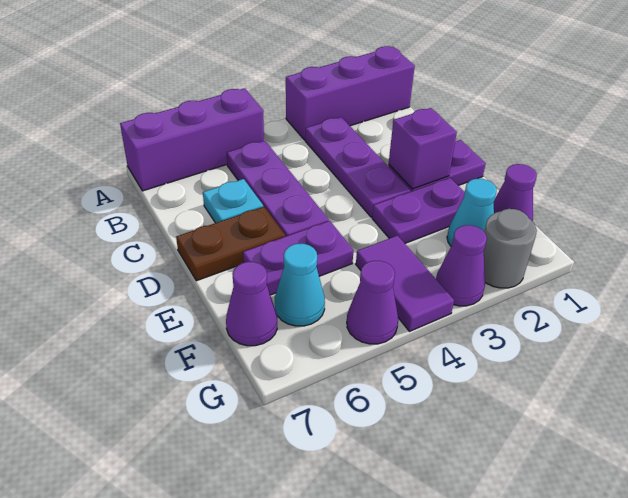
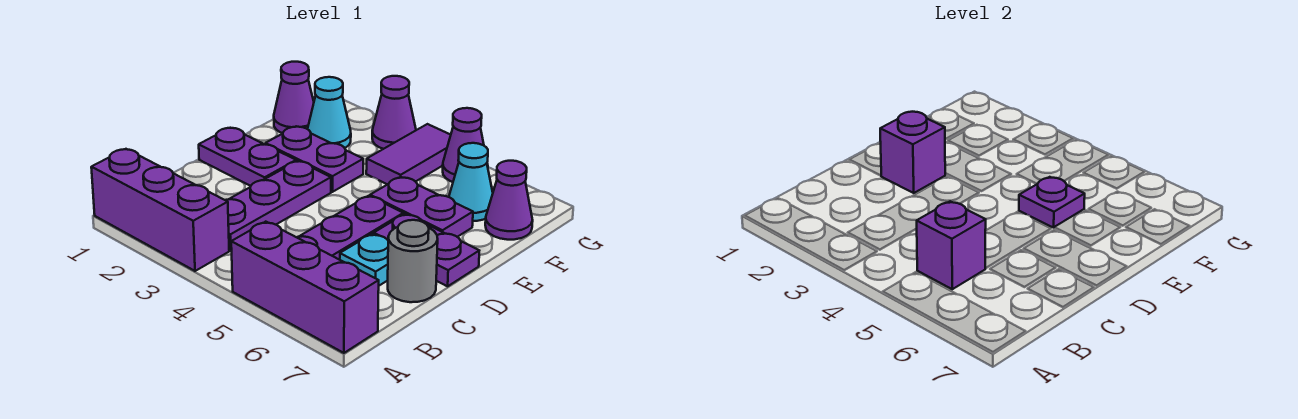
none -> purple brick B5 level 2
brown plate D6:D7 level 1 -> purple plate D6:D7 level 1
none -> purple plate E5 level 2
grey round brick G2 level 1 -> grey round brick C7 level 1

